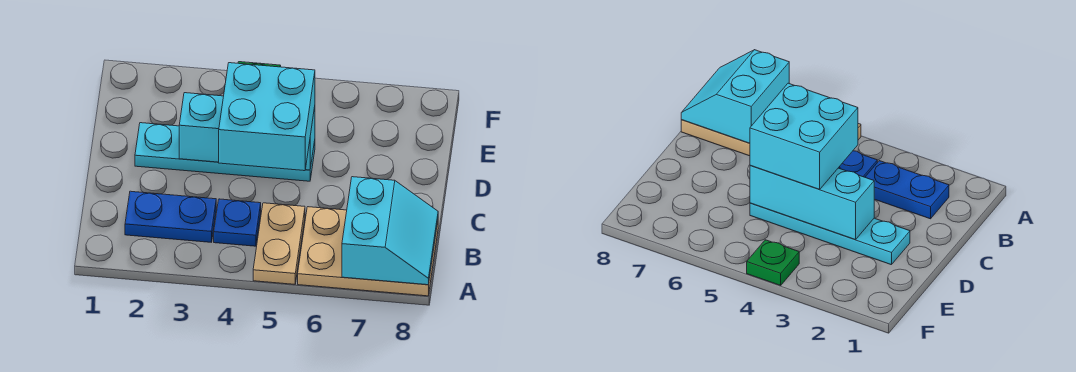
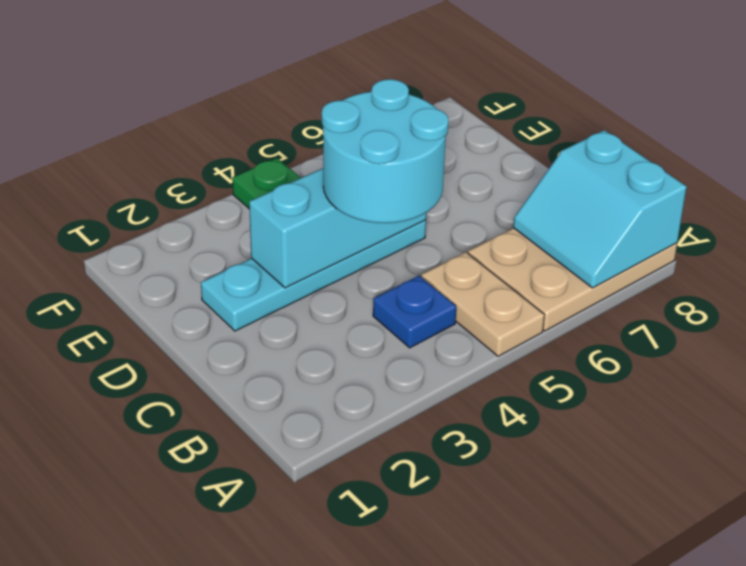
cyan slope A7:B8 level 2 top 7 -> cyan slope A7:B8 level 2 top 8
blue plate B2:B3 level 1 -> none
cyan brick C4:D5 level 3 -> cyan round brick C4:D5 level 3

